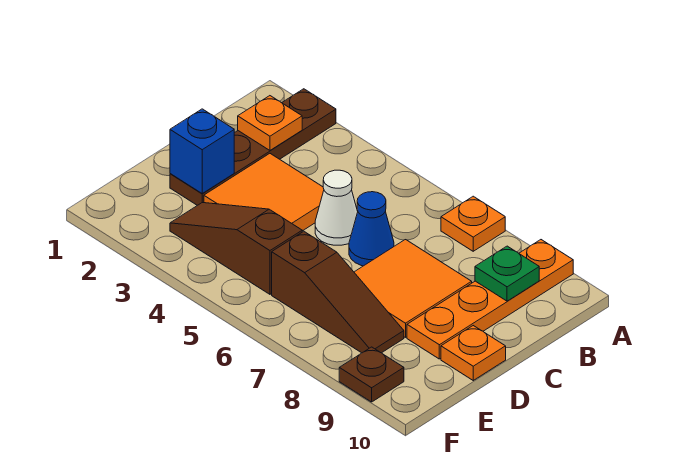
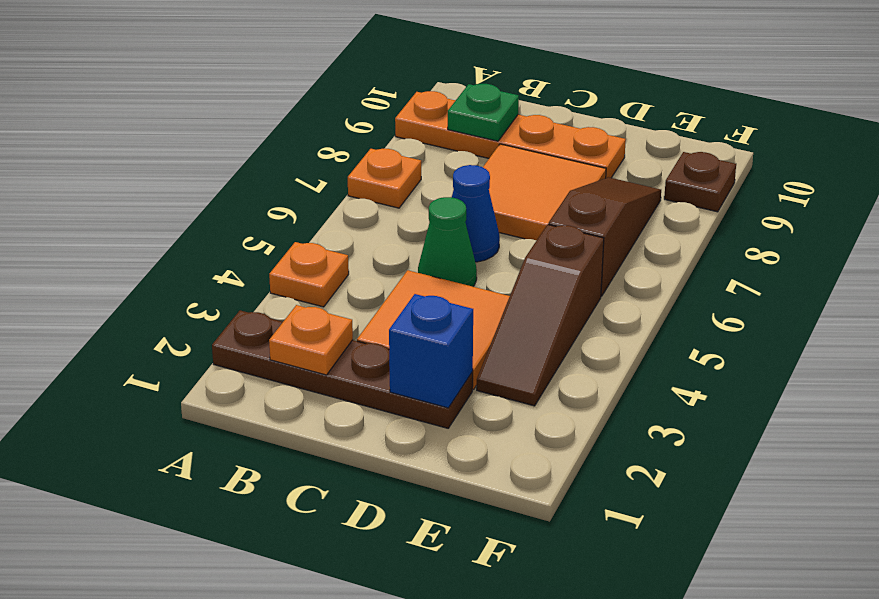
white cone C5 level 1 -> green cone C5 level 1
orange plate D10 level 1 -> orange plate A4 level 1

